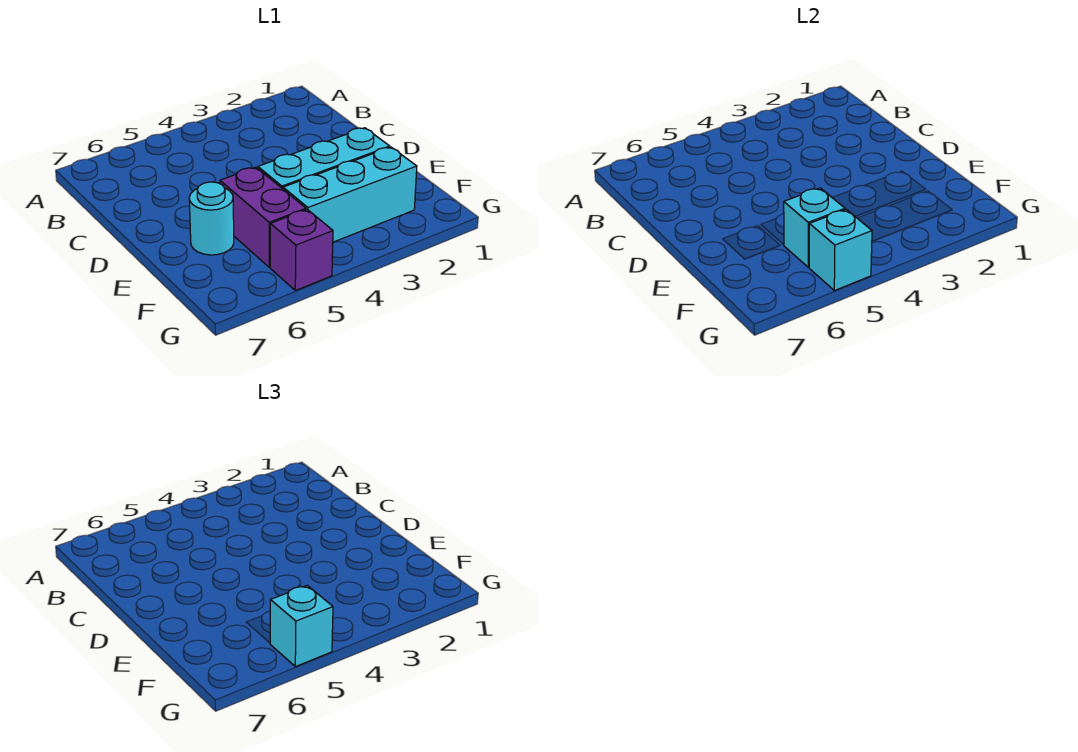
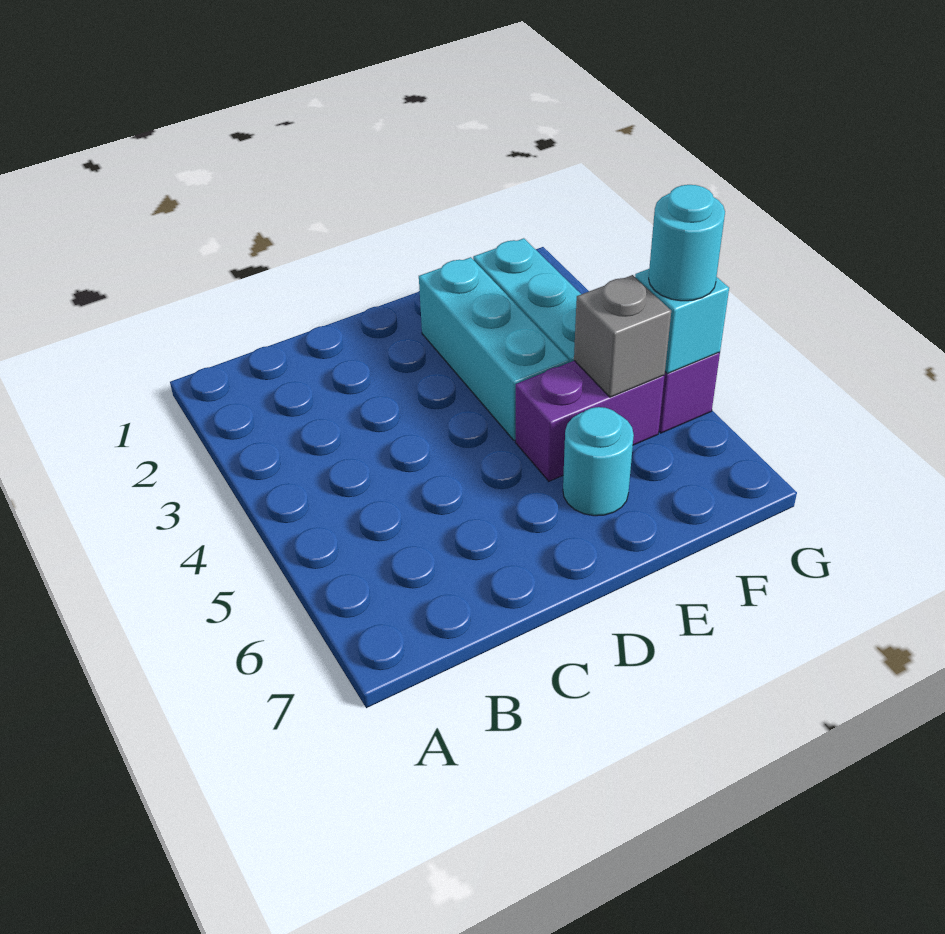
cyan brick F5 level 2 -> grey brick F5 level 2
cyan brick G5 level 3 -> cyan round brick G5 level 3

